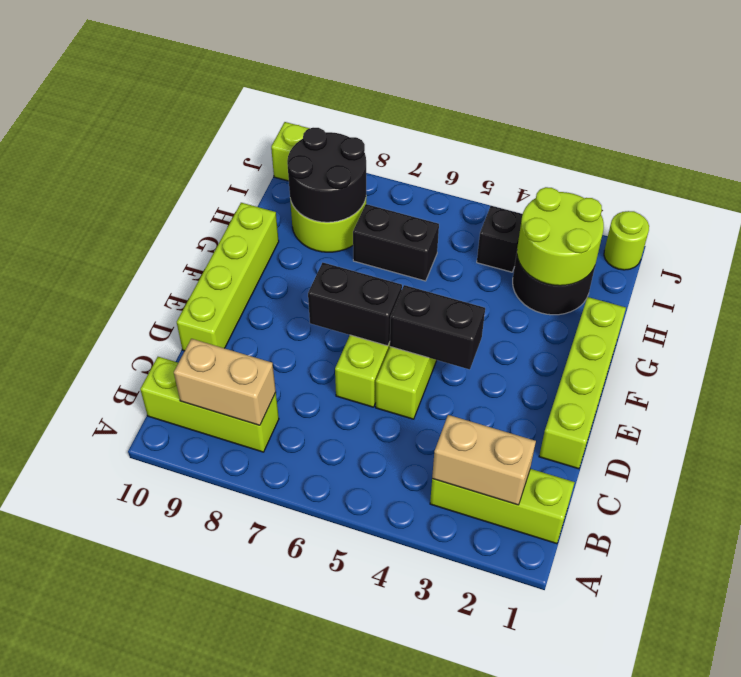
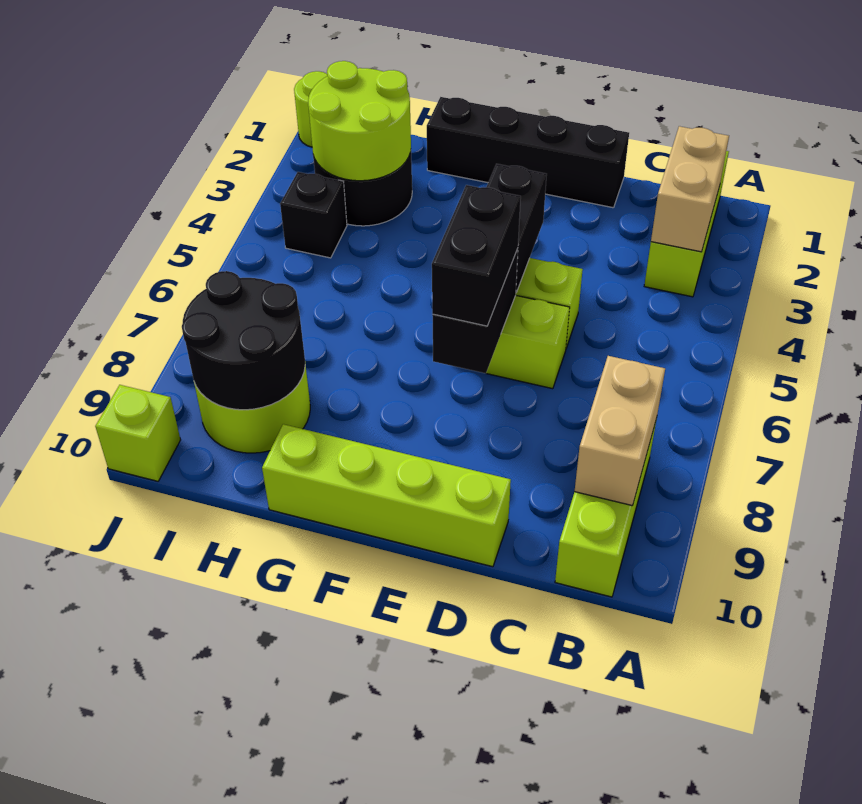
lime brick D1:G1 level 1 -> black brick D1:G1 level 1
black brick H6:H7 level 1 -> black brick E6:E7 level 3

